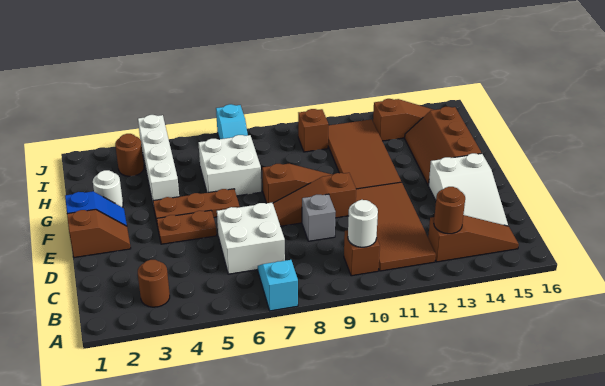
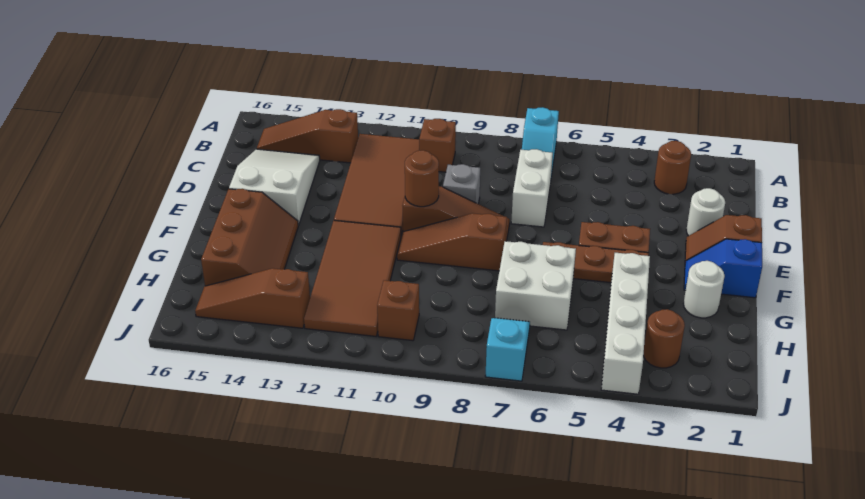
white round brick B10 level 2 -> white round brick D2 level 1
brown round brick B13 level 2 -> brown round brick E10 level 2
white brick C6:D7 level 1 -> white brick C7:D7 level 1

